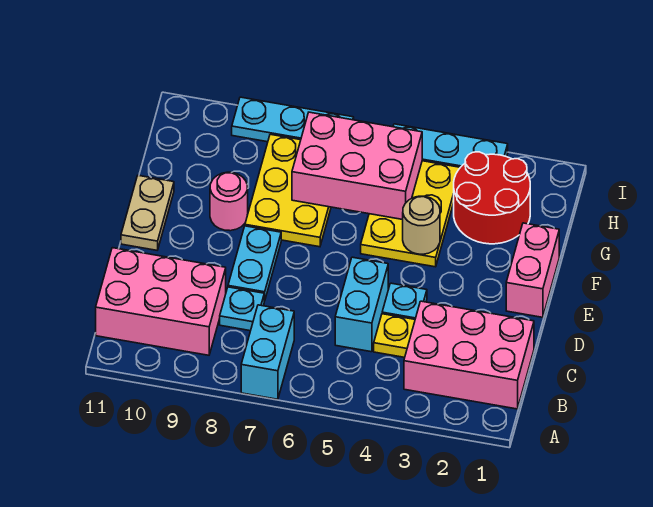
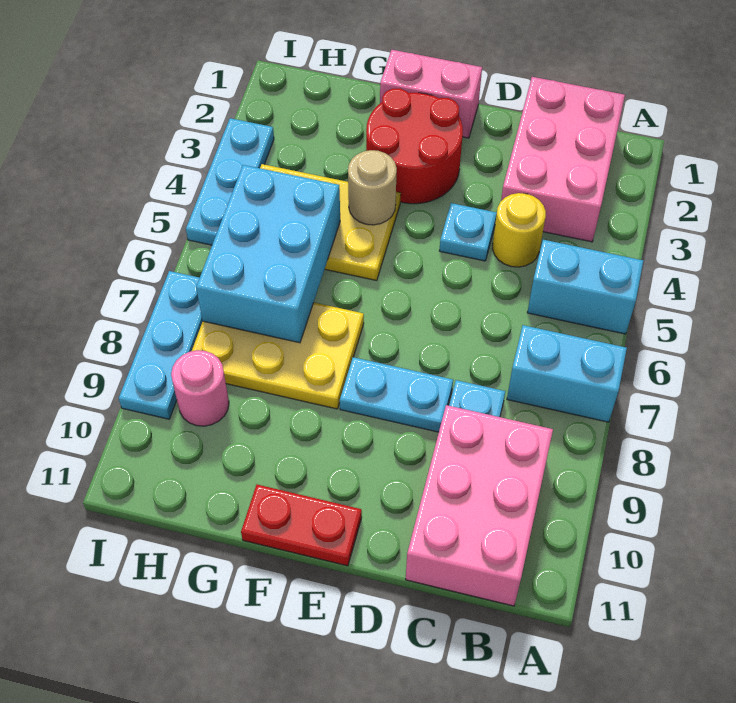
yellow plate C4 level 1 -> yellow round brick C4 level 1
cyan brick C5:D5 level 1 -> cyan brick A5:B5 level 1
tan plate E11:F11 level 1 -> red plate E11:F11 level 1
pink round brick F9 level 1 -> pink round brick H9 level 1
red round brick G2:H3 level 1 -> red round brick E2:F3 level 1
pink brick G5:H7 level 2 -> cyan brick G5:H7 level 2

